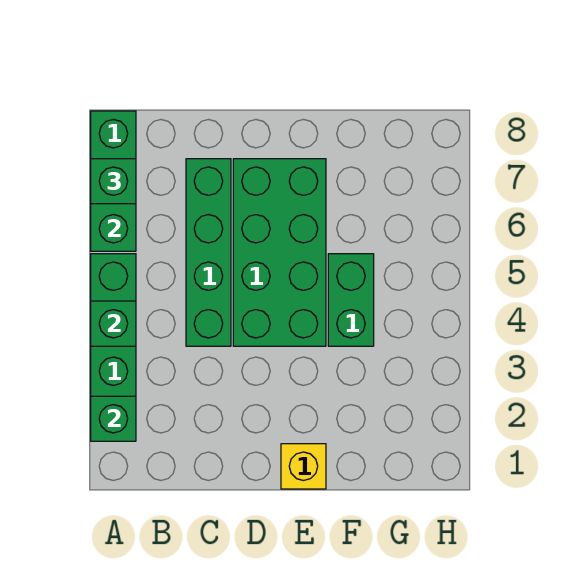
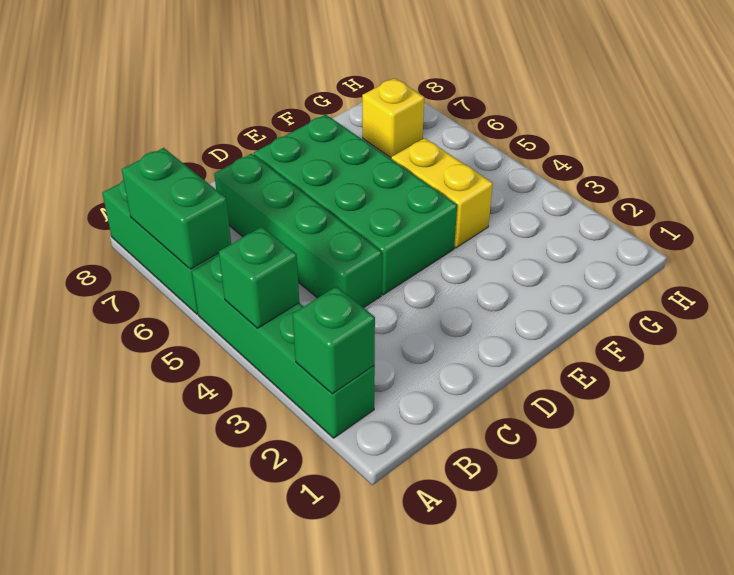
green brick A7 level 3 -> none
yellow brick E1 level 1 -> yellow brick G7 level 1
green brick F4:F5 level 1 -> yellow brick F4:F5 level 1

